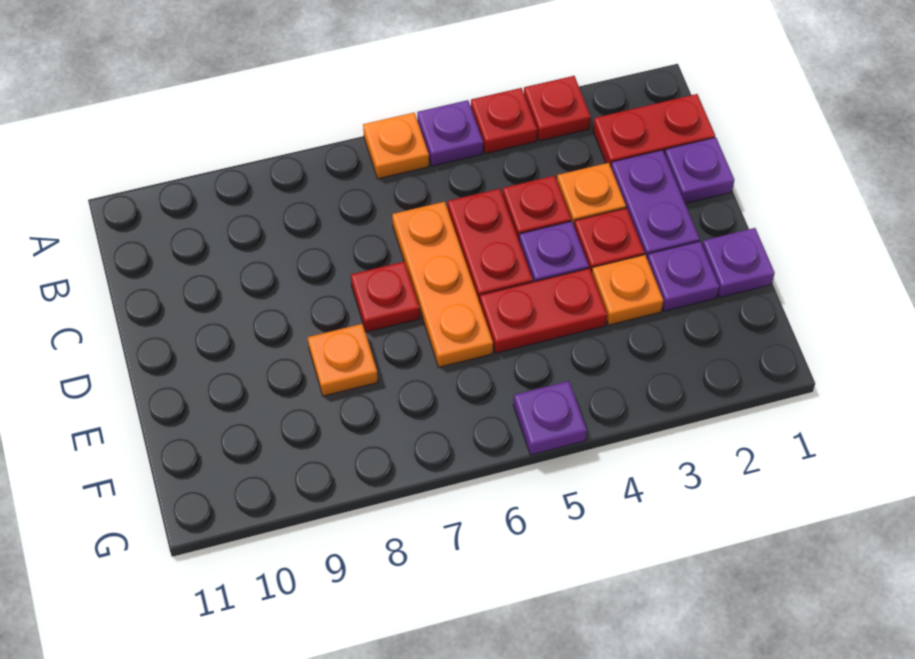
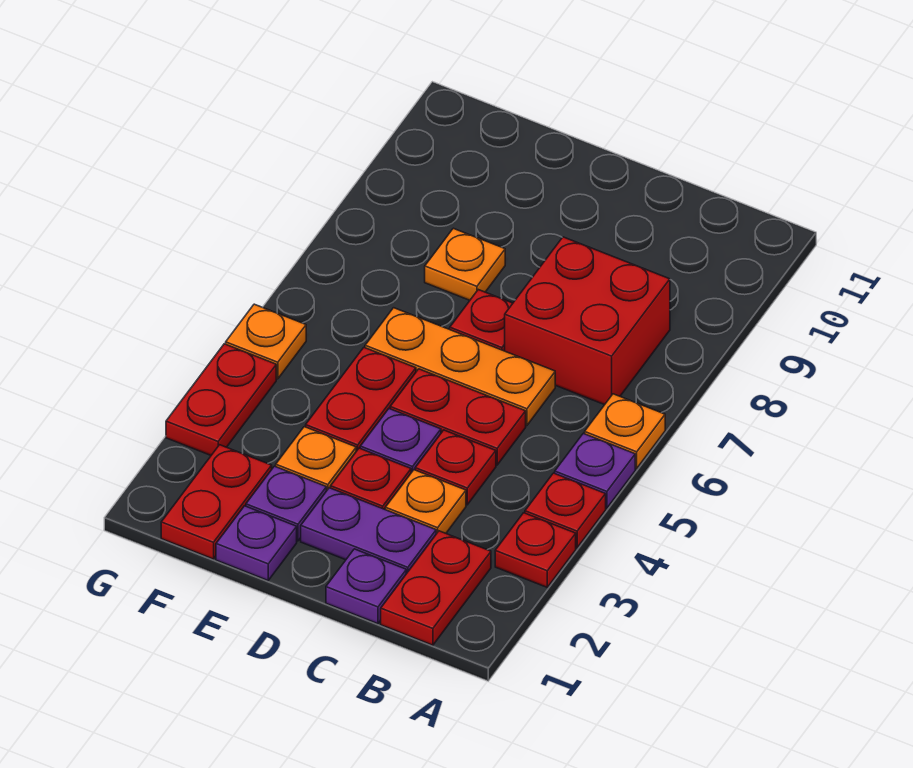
none -> red brick B7:C8 level 1
none -> red plate F1:F2 level 1
none -> red plate G3:G4 level 1
purple plate G5 level 1 -> orange plate G5 level 1

